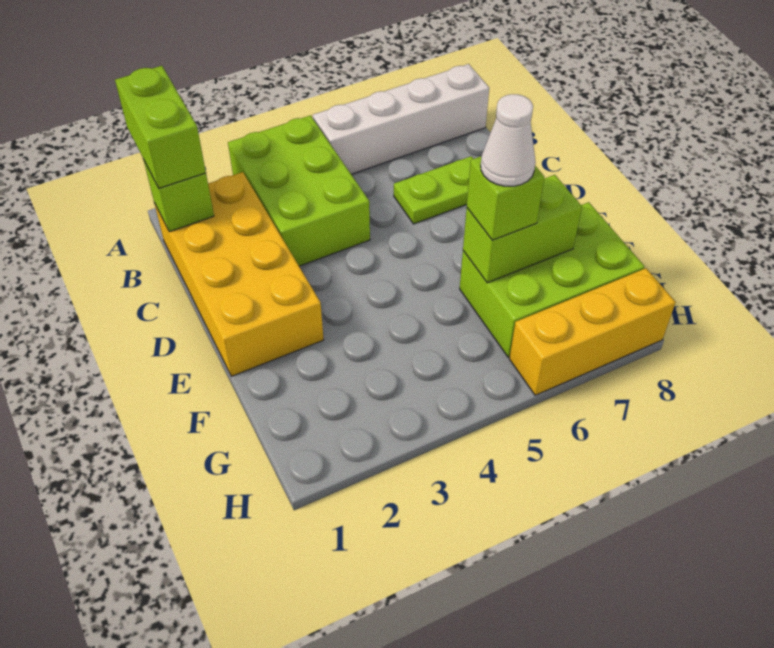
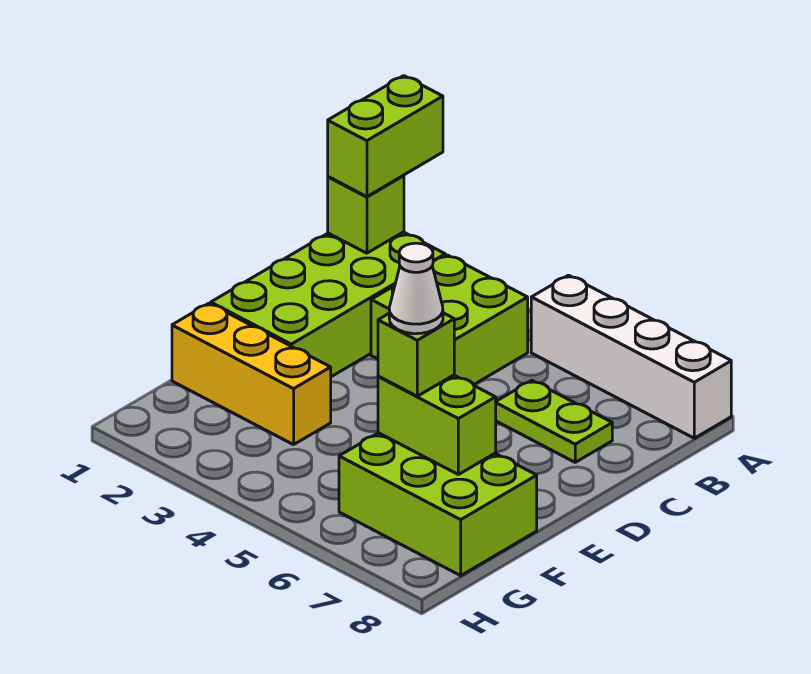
lime brick A3:C4 level 1 -> lime brick B3:C4 level 1
yellow brick B1:E2 level 1 -> lime brick B1:E2 level 1
yellow brick H6:H8 level 1 -> yellow brick F1:F3 level 1

